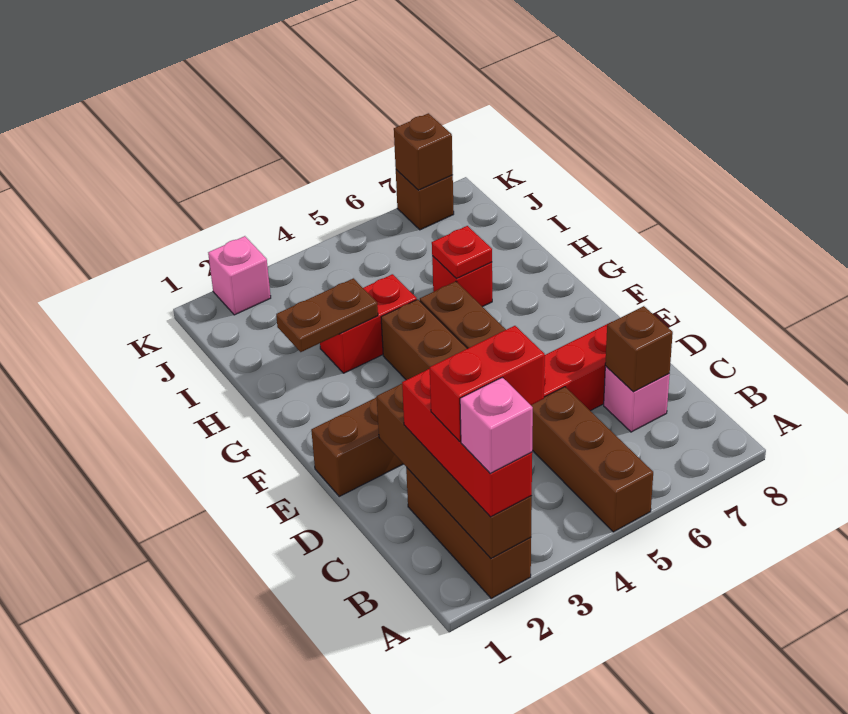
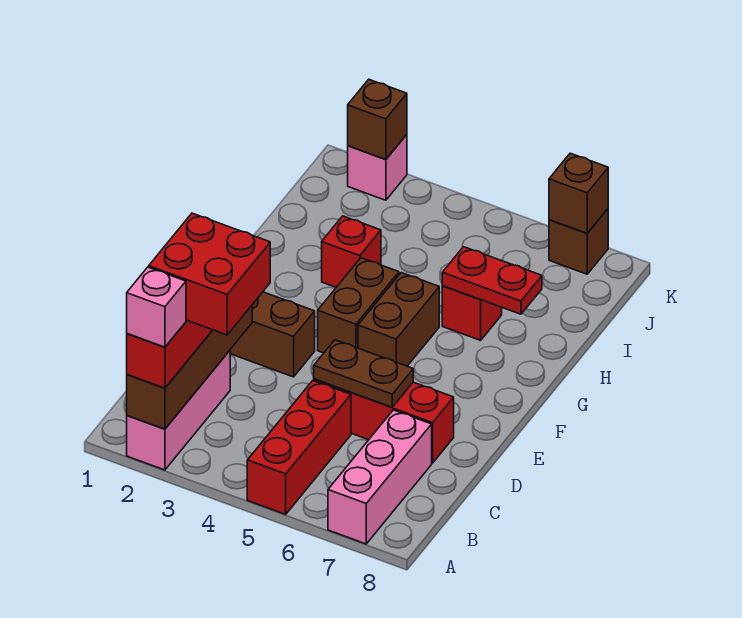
brown brick A2:C2 level 1 -> pink brick A2:C2 level 1
brown brick A5:C5 level 1 -> red brick A5:C5 level 1
red brick B2:B3 level 4 -> red brick B2:C3 level 4
pink brick C7 level 1 -> pink brick A7:C7 level 1
brown brick C7 level 2 -> brown brick K2 level 2
brown plate H2:H3 level 2 -> brown plate D5:D6 level 2
red brick H3:H4 level 1 -> red brick H3 level 1
red plate H6 level 2 -> red plate H6:H7 level 2

